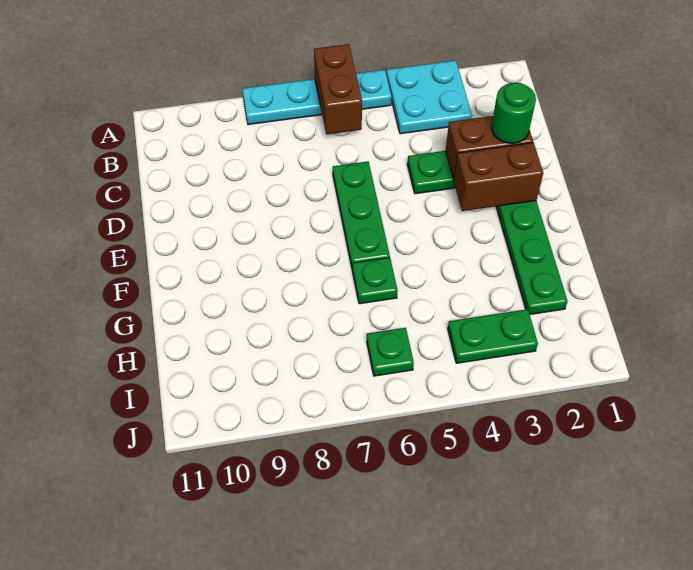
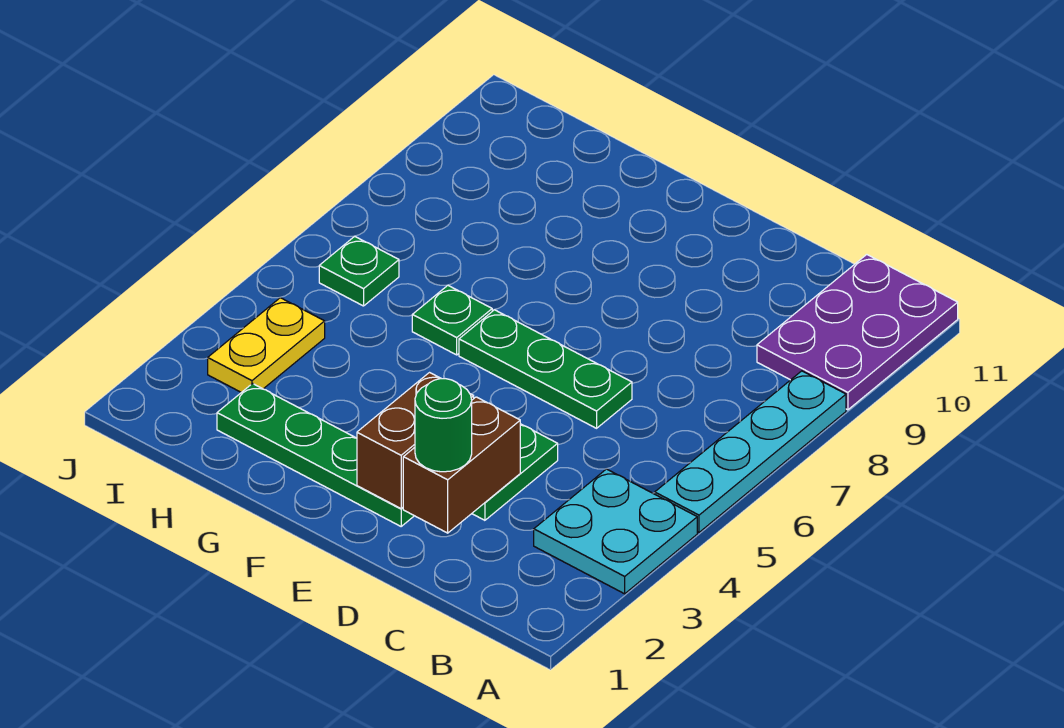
brown brick A6:B6 level 2 -> none
none -> purple plate A9:B11 level 1
green plate I3:I4 level 1 -> yellow plate I3:I4 level 1

